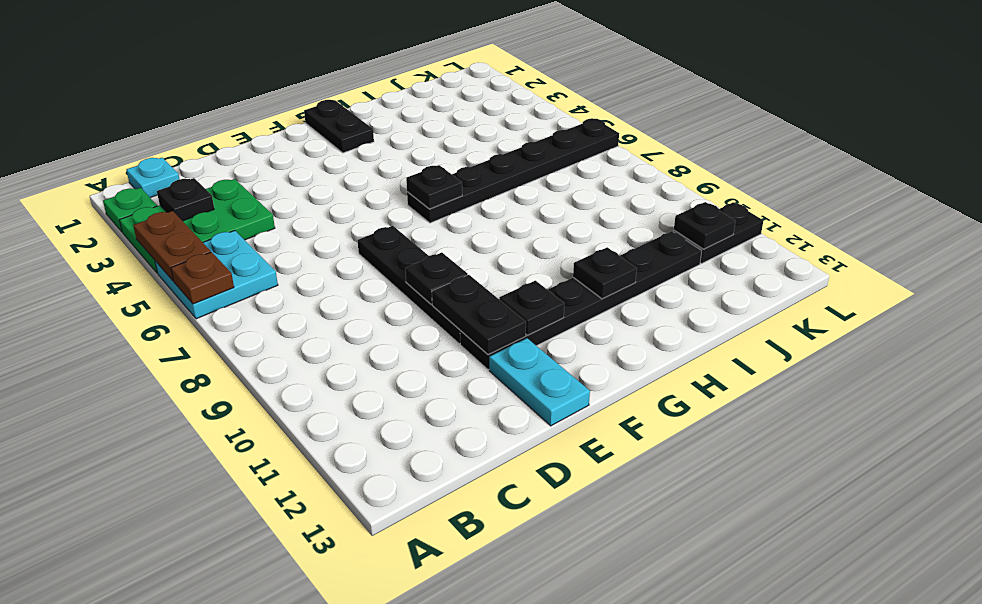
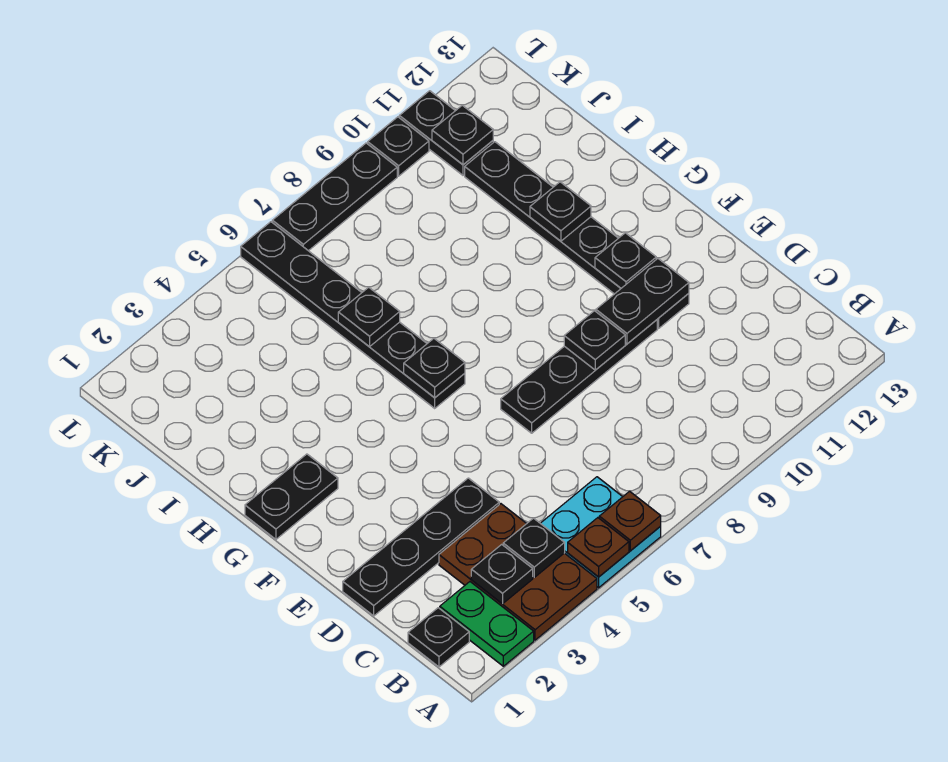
green plate A2 level 1 -> green plate A2:B2 level 1
green plate A3:C4 level 1 -> brown plate A3:C4 level 1
brown plate A4:A5 level 2 -> brown plate A5 level 2
cyan plate B1 level 1 -> black plate B1 level 1
none -> black plate B4 level 2
none -> black plate D1:D4 level 1
cyan plate E12:E13 level 1 -> none
none -> black plate I6 level 2
none -> black plate L7:L9 level 1
none -> black plate L10 level 1

